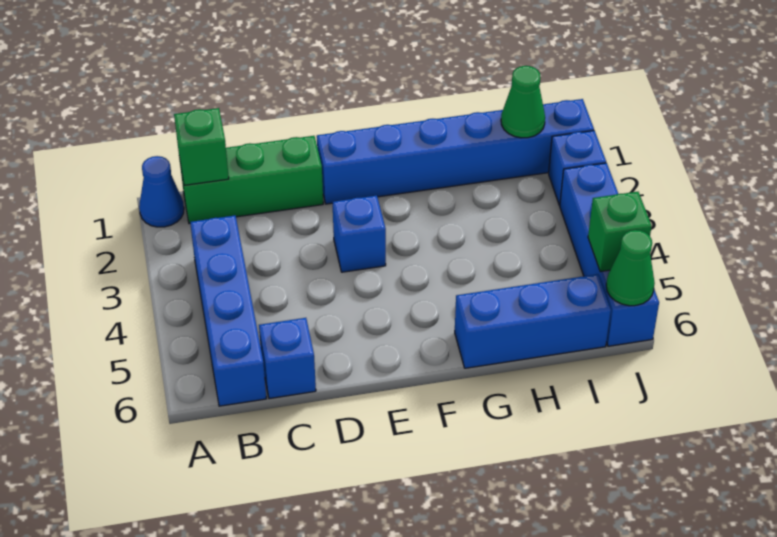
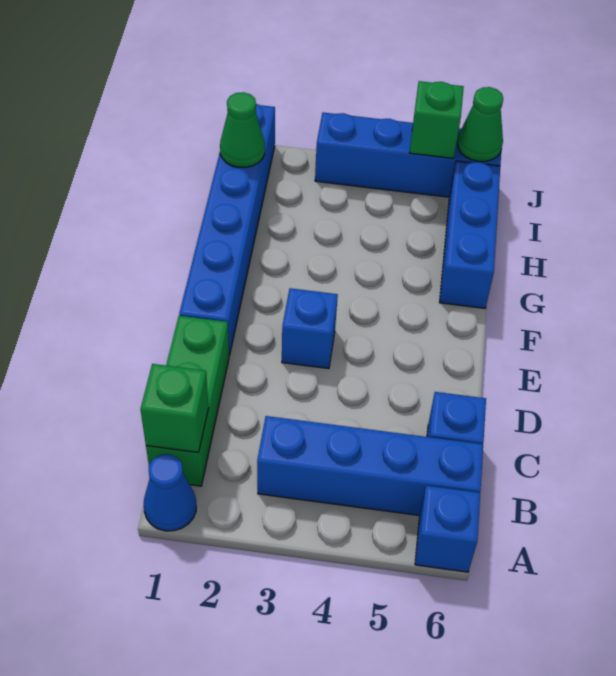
blue brick J2 level 1 -> blue brick A6 level 1

